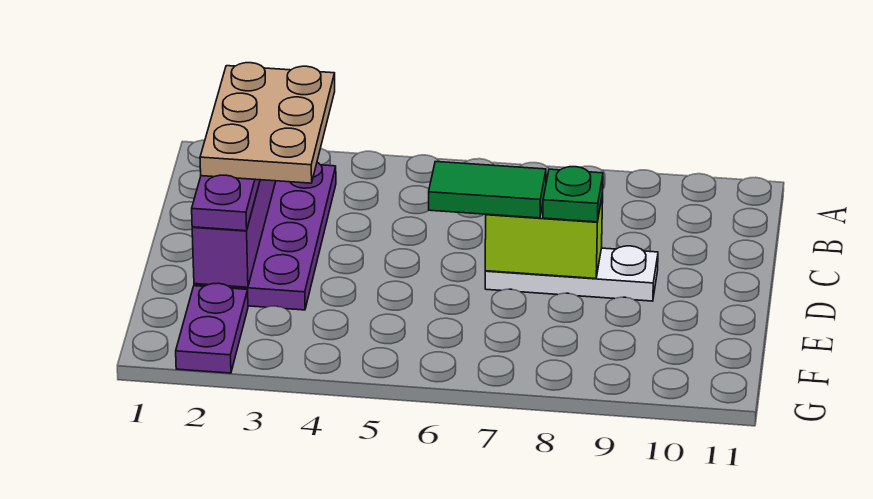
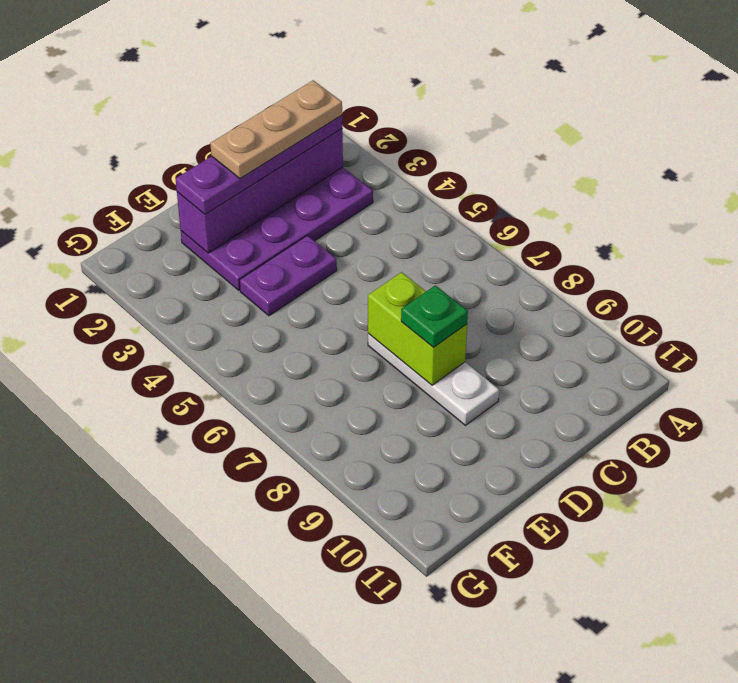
tan plate B2:D3 level 4 -> tan plate B2:D2 level 4
green tile D6:D7 level 3 -> none
purple plate F2:G2 level 1 -> purple plate D4:E4 level 1

